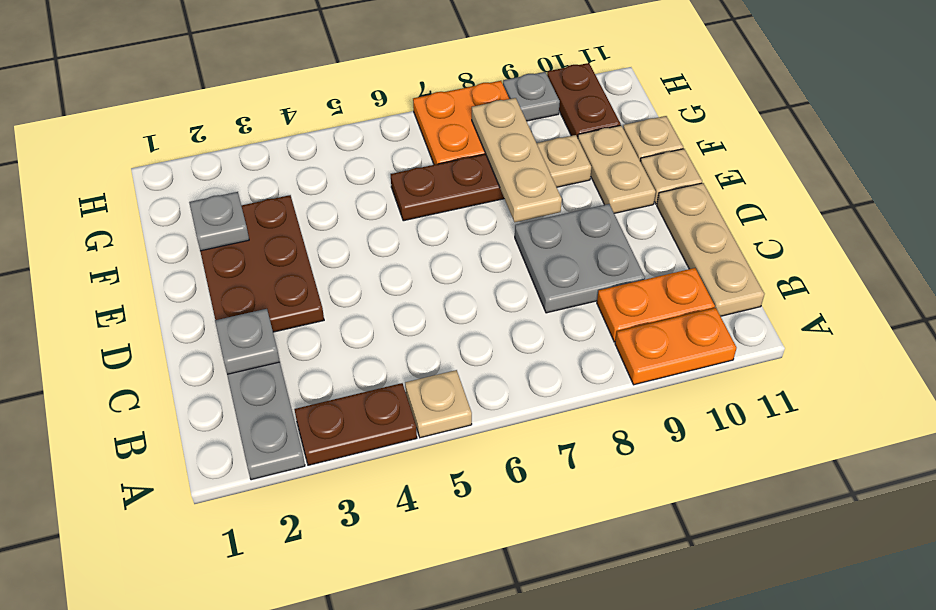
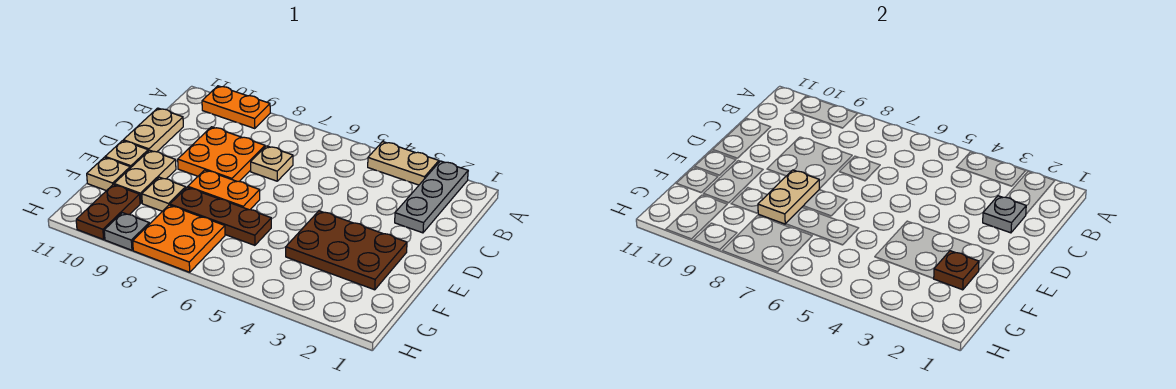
brown plate A3:A4 level 1 -> tan plate A3:A4 level 1
tan plate A5 level 1 -> tan plate C7 level 1
orange plate B9:B10 level 1 -> orange plate E7:E8 level 1
tan plate B11:D11 level 1 -> tan plate C11:D11 level 1
grey plate C8:D9 level 1 -> orange plate C8:D9 level 1
brown plate D2:F3 level 1 -> brown plate E2:F4 level 1
tan plate E8:G8 level 2 -> tan plate E8:F8 level 2
grey plate F2 level 2 -> brown plate F2 level 2

